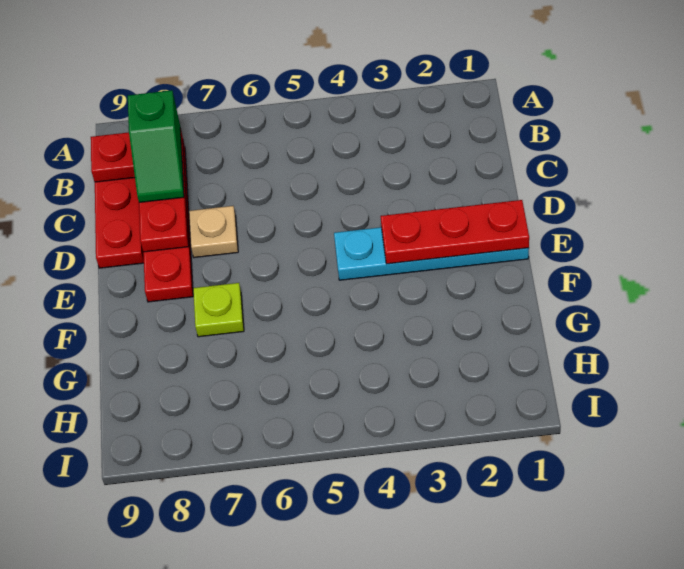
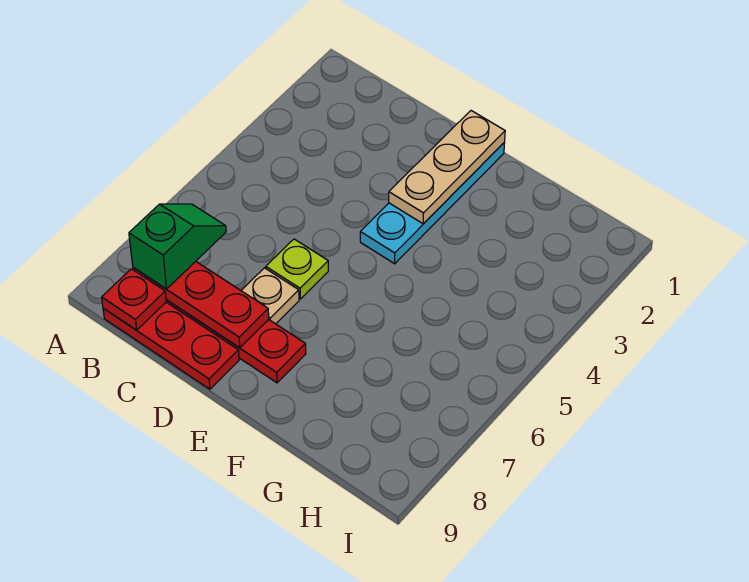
green slope B8:C8 level 3 top B -> green slope B7:B8 level 3 top 8
red plate E1:E3 level 2 -> tan plate E1:E3 level 2
lime plate F7 level 1 -> lime plate D6 level 1

